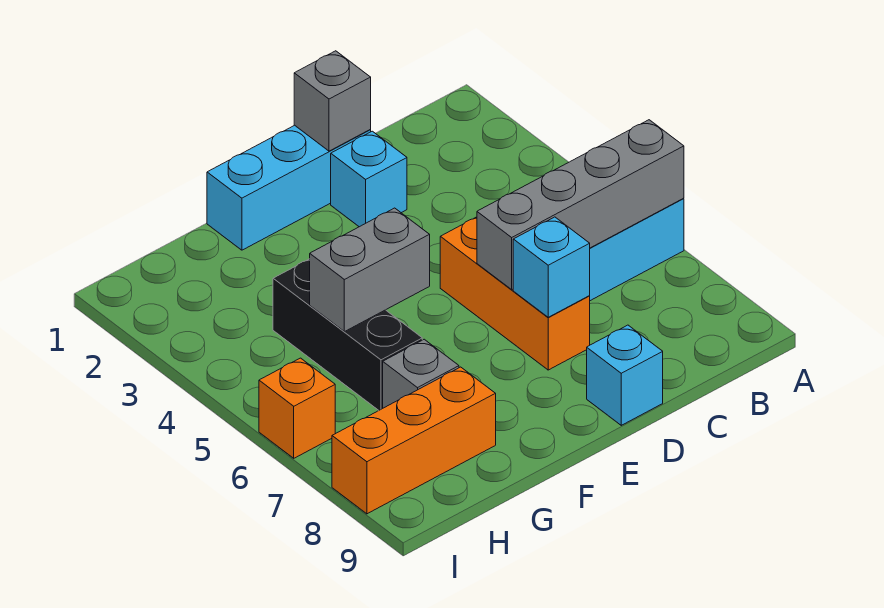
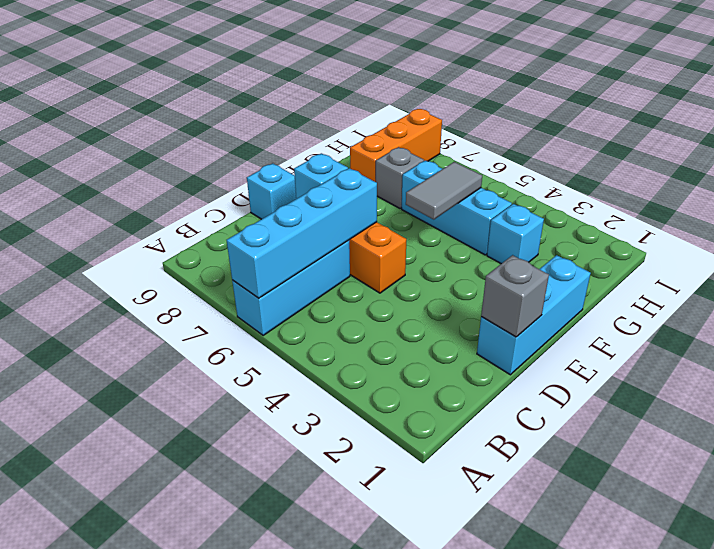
grey brick A6:D6 level 2 -> cyan brick A6:D6 level 2
cyan brick D2 level 1 -> cyan brick G3 level 1
grey brick F5:G5 level 2 -> grey tile F5:G5 level 2
black brick G4:G6 level 1 -> cyan brick G4:G6 level 1
orange brick I6 level 1 -> none

